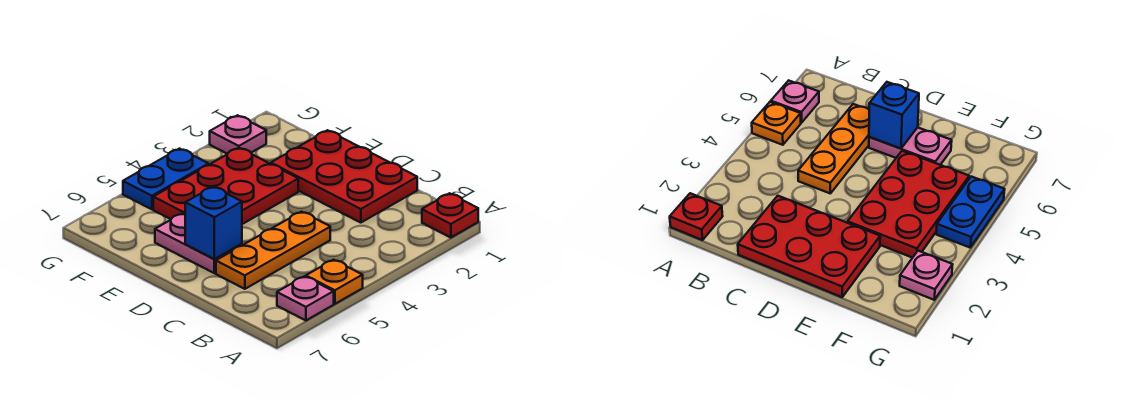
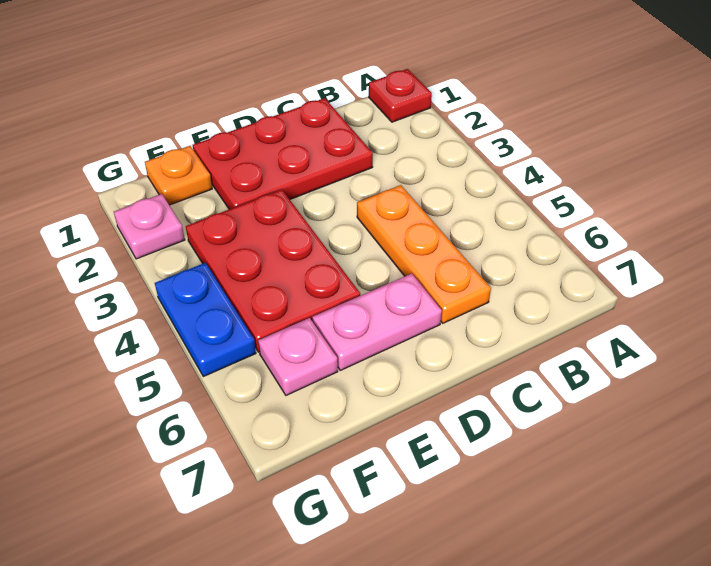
orange plate A5 level 1 -> orange plate F1 level 1
pink plate A6 level 1 -> pink plate F6 level 1
blue brick D6 level 2 -> none

